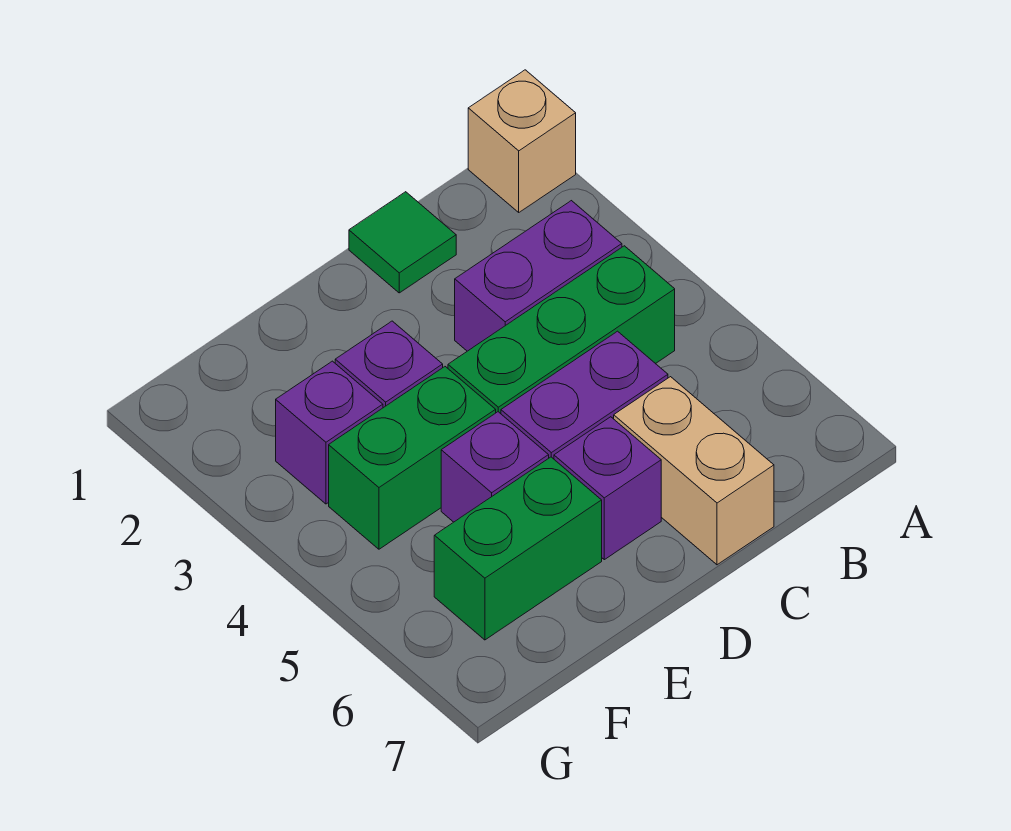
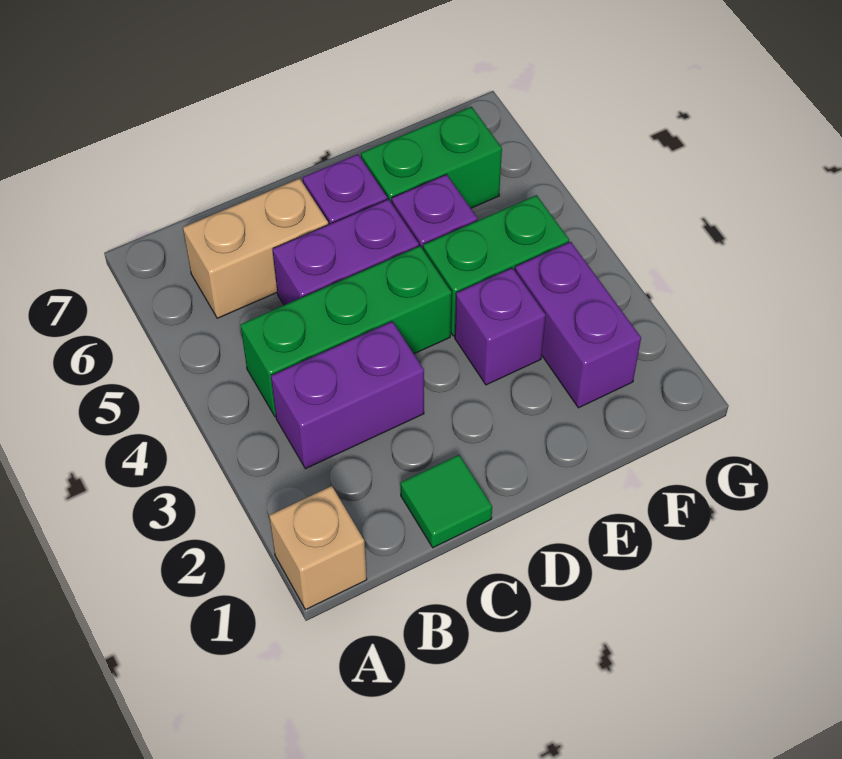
tan brick C6:C7 level 1 -> tan brick B6:C6 level 1
purple brick F3 level 1 -> purple brick F2:F3 level 1

